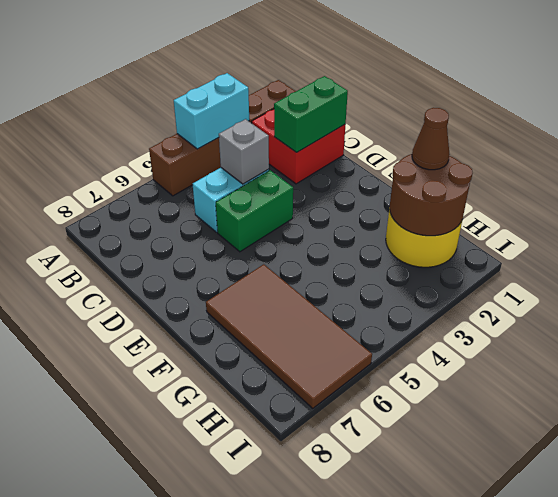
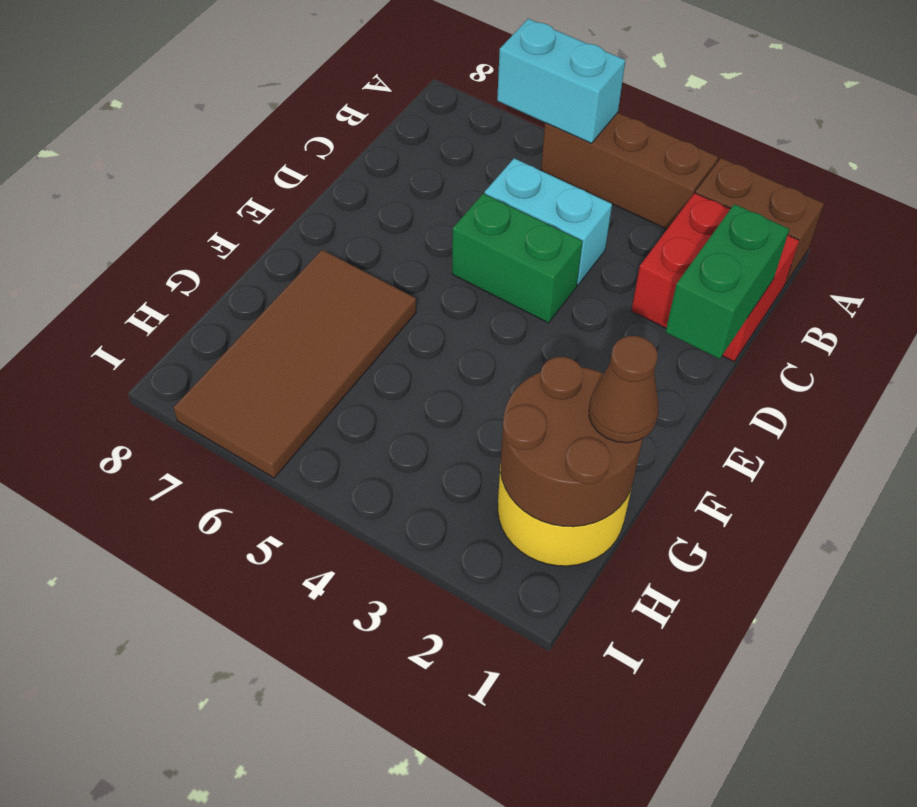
cyan brick A3:A4 level 2 -> cyan brick A5:A6 level 2
green brick C1:C2 level 2 -> green brick C1:D1 level 2
grey brick C4 level 2 -> none

